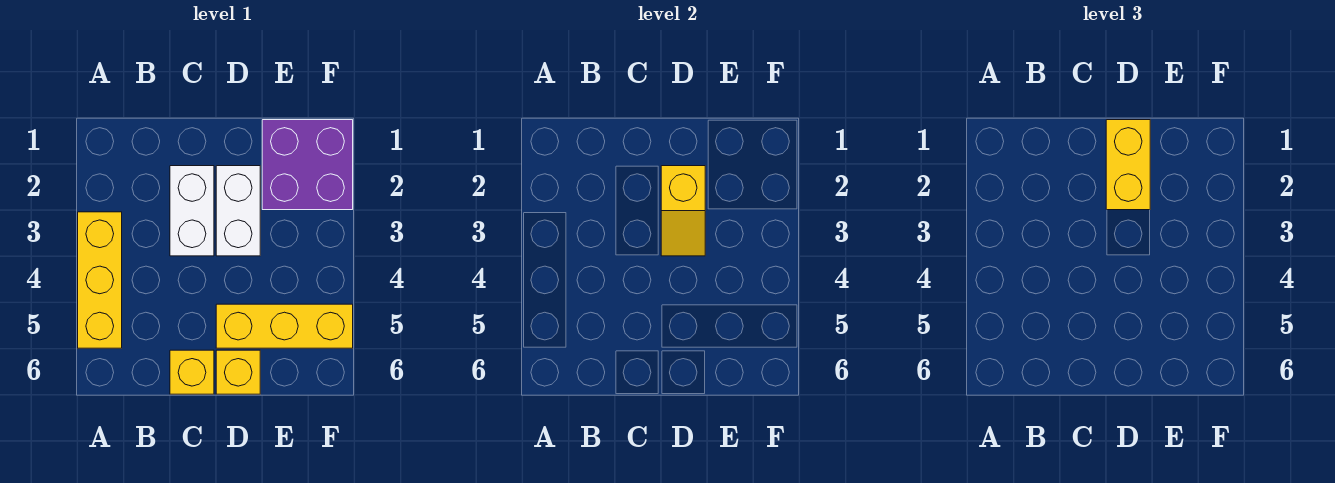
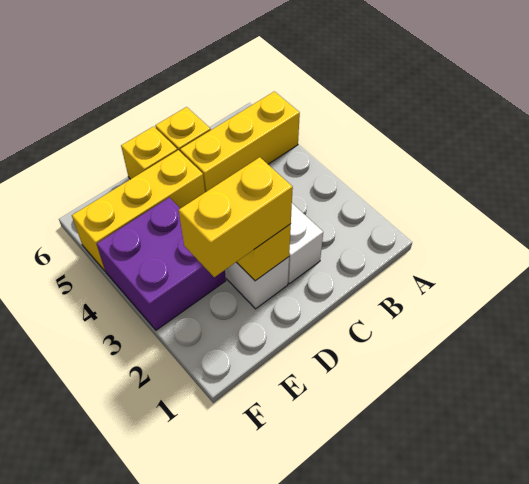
yellow brick A3:A5 level 1 -> yellow brick A5:C5 level 1
yellow brick D1:D2 level 3 -> yellow brick D2:E2 level 3
purple brick E1:F2 level 1 -> purple brick E3:F4 level 1

